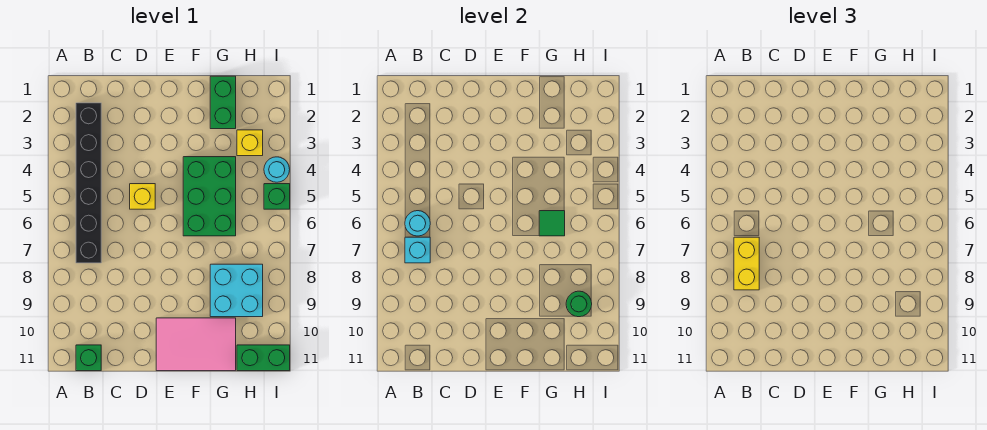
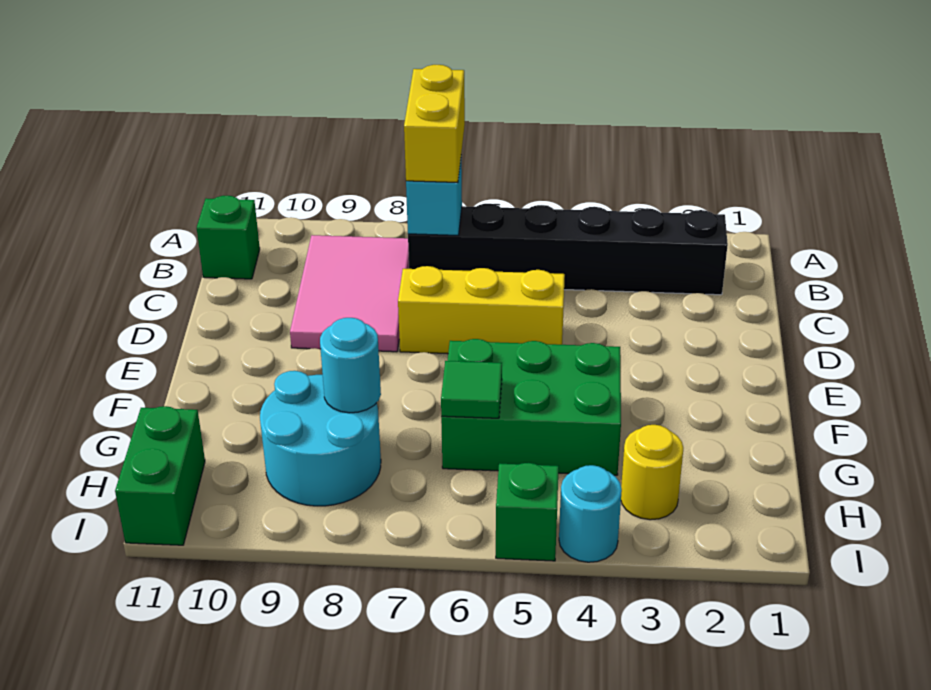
cyan round brick B6 level 2 -> cyan round brick G8 level 2
yellow brick B7:B8 level 3 -> yellow brick A7:B7 level 3
yellow brick D5 level 1 -> yellow brick D5:D7 level 1
pink tile E10:G11 level 1 -> pink tile B8:D9 level 1
green brick G1:G2 level 1 -> none
cyan brick G8:H9 level 1 -> cyan round brick G8:H9 level 1
yellow brick H3 level 1 -> yellow round brick H3 level 1
green round brick H9 level 2 -> none

